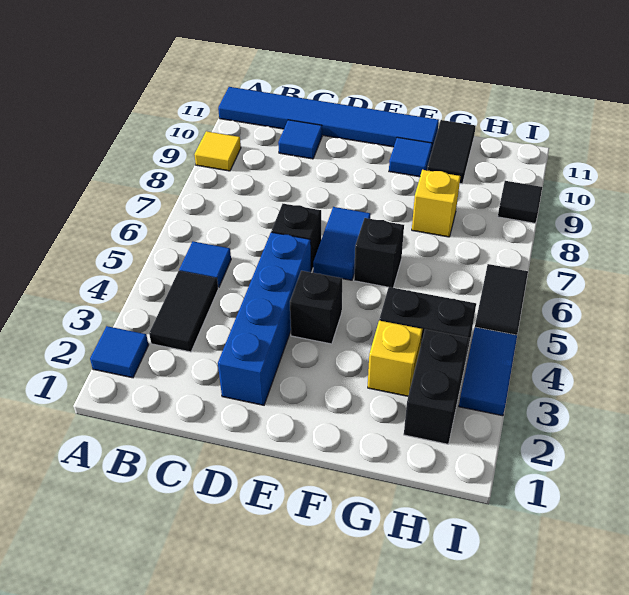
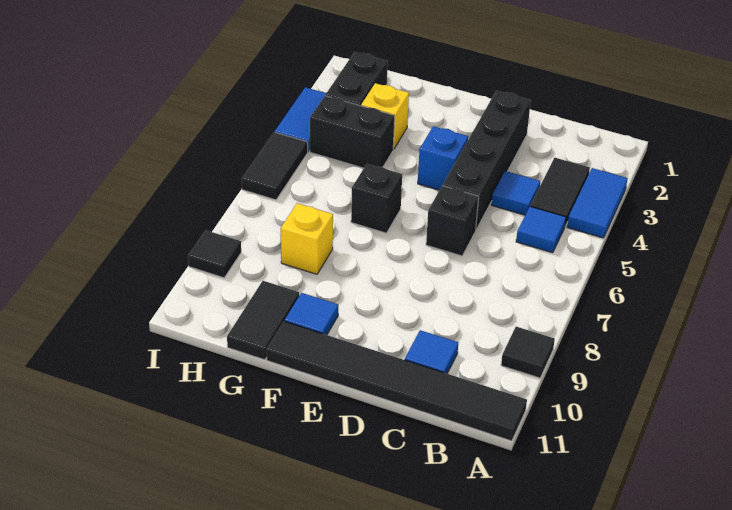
blue tile A2 level 1 -> blue tile C4 level 1
yellow tile A9 level 1 -> black tile A9 level 1
blue tile A11:F11 level 1 -> black tile A11:F11 level 1
blue brick D2:D5 level 1 -> black brick D2:D5 level 1
black brick E4 level 1 -> blue brick E4 level 1
blue tile E6:E7 level 1 -> blue tile A3:A4 level 1

